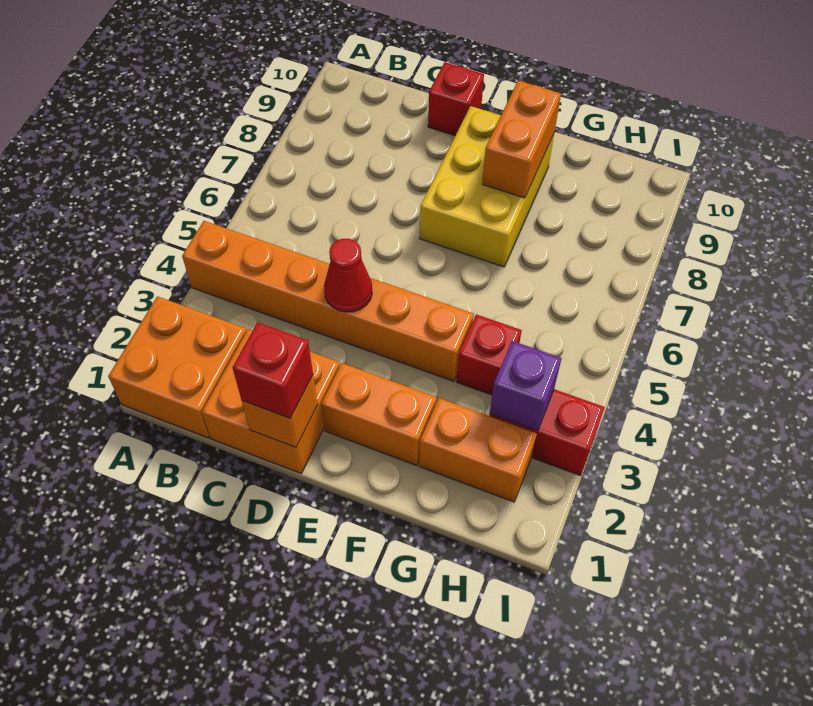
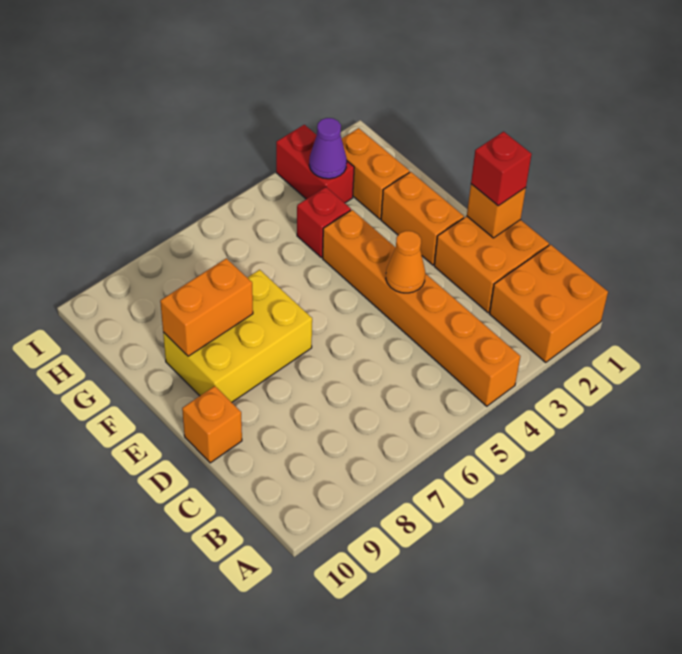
red cone D4 level 2 -> orange cone D4 level 2
red brick D10 level 1 -> orange brick D10 level 1
purple brick H3 level 2 -> purple cone H3 level 2

